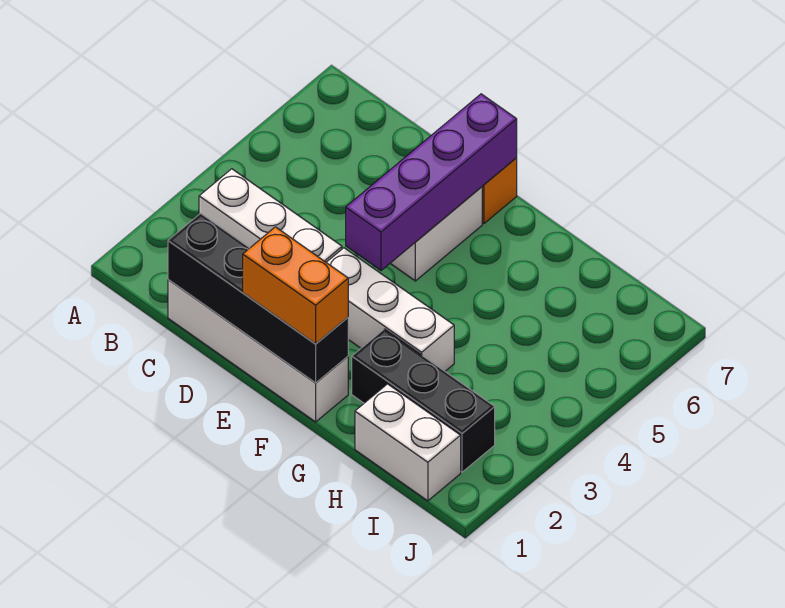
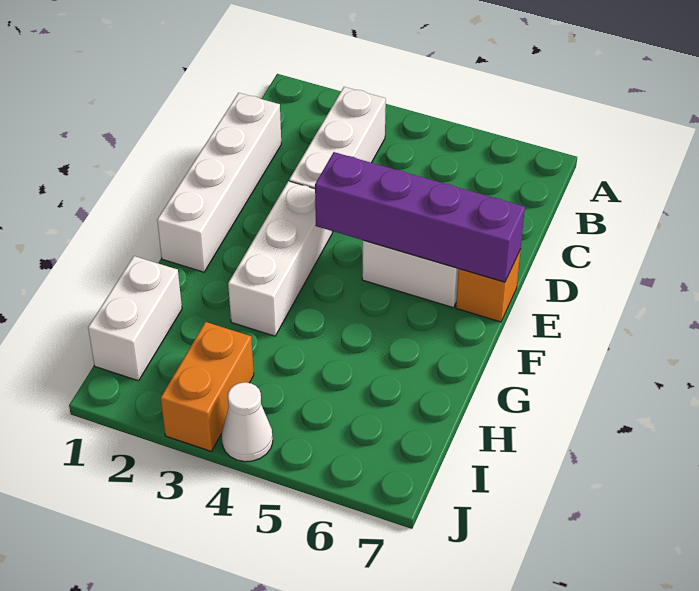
black brick C1:F1 level 2 -> none
orange brick E1:F1 level 3 -> orange brick I3:J3 level 1
black brick G2:I2 level 1 -> none
none -> white cone J4 level 1

